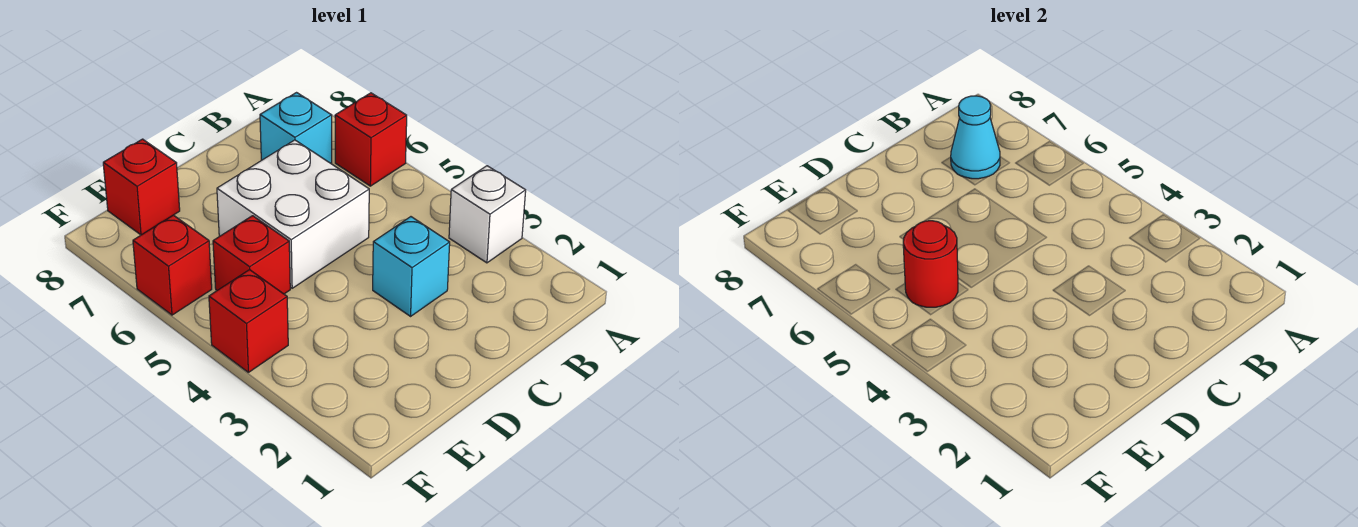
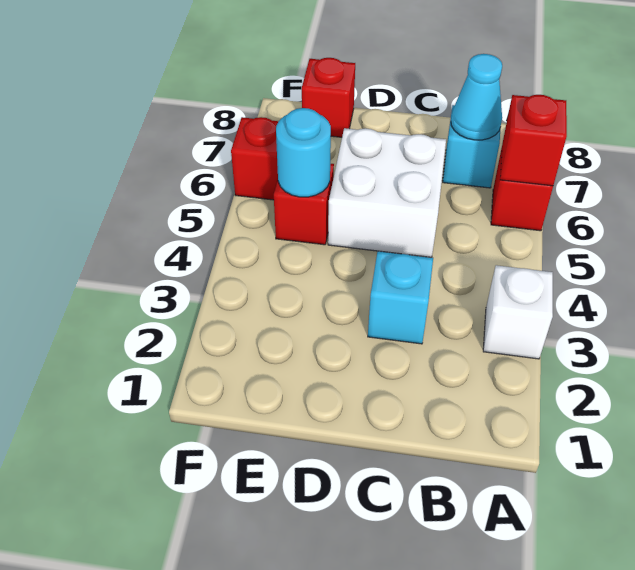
red round brick E5 level 2 -> cyan round brick E5 level 2
red brick F4 level 1 -> red brick A6 level 2

